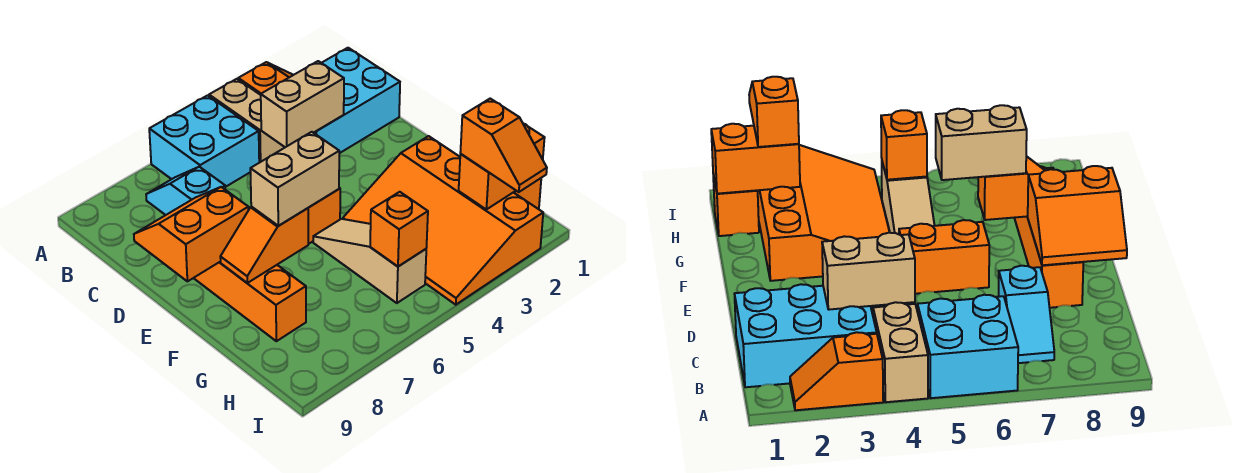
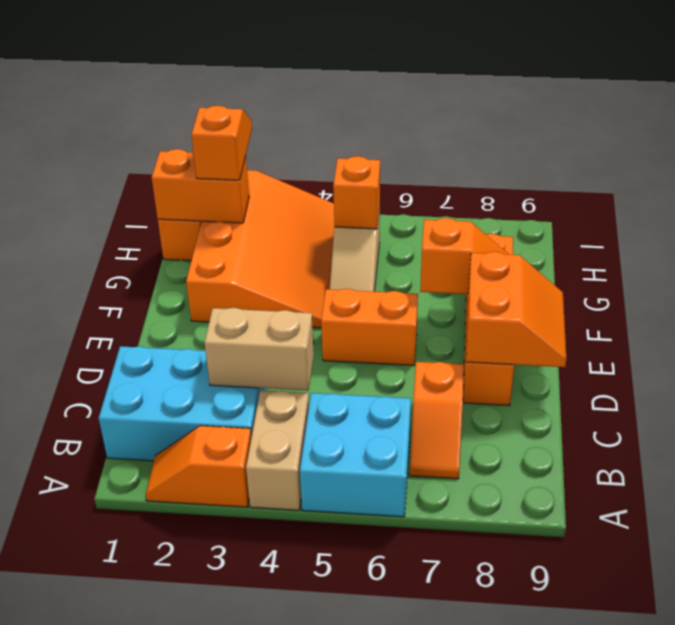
cyan slope B7:C7 level 1 top C -> orange slope B7:C7 level 1 top C
orange slope D8:E9 level 2 top E -> orange slope D8:E9 level 2 top 8
tan brick F6:F7 level 3 -> none

